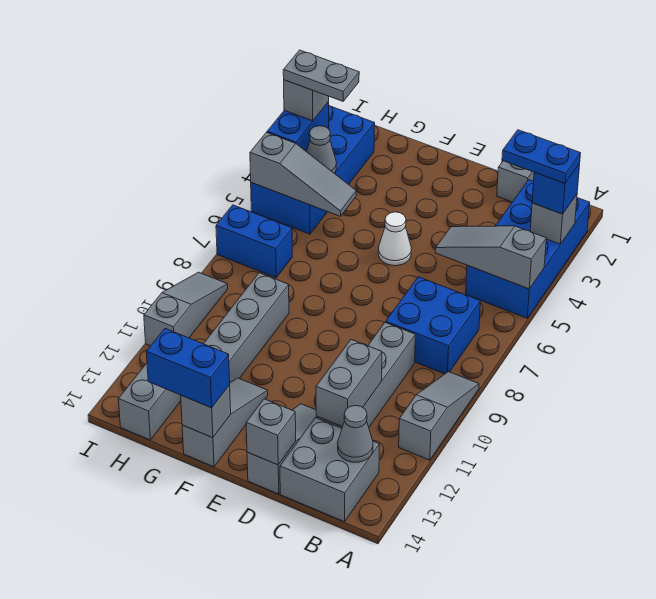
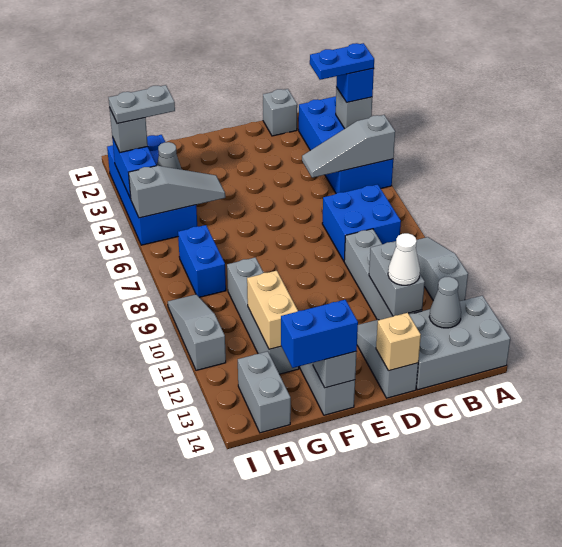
grey brick B13:C14 level 1 -> grey brick A13:C14 level 1
grey brick D14 level 2 -> tan brick D14 level 2
white cone E5 level 1 -> white cone C12 level 3
none -> tan brick G11:G12 level 2
blue brick H7:I7 level 1 -> blue brick H7:H8 level 1

